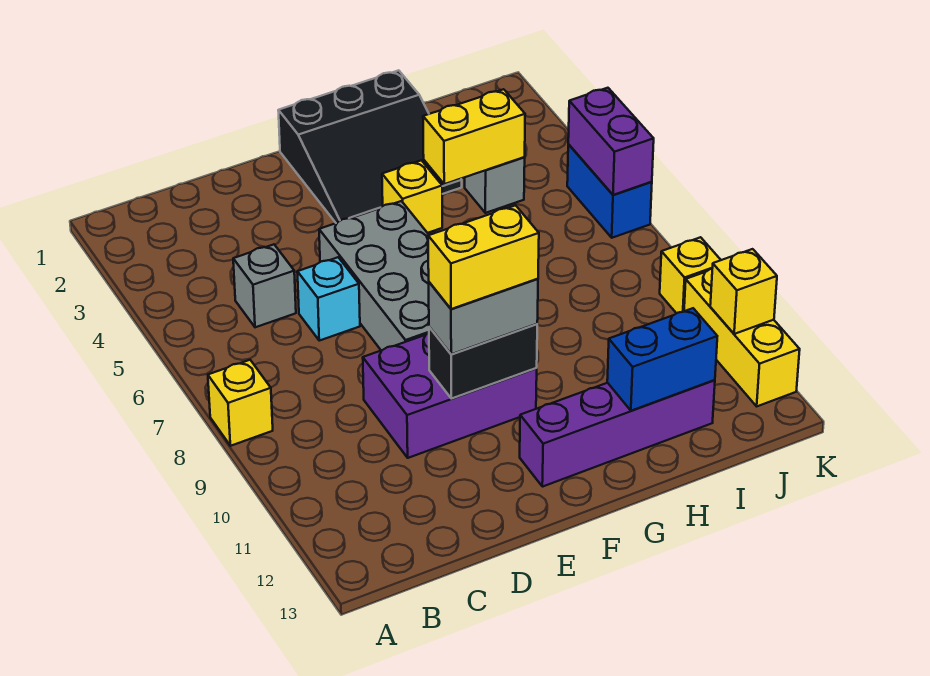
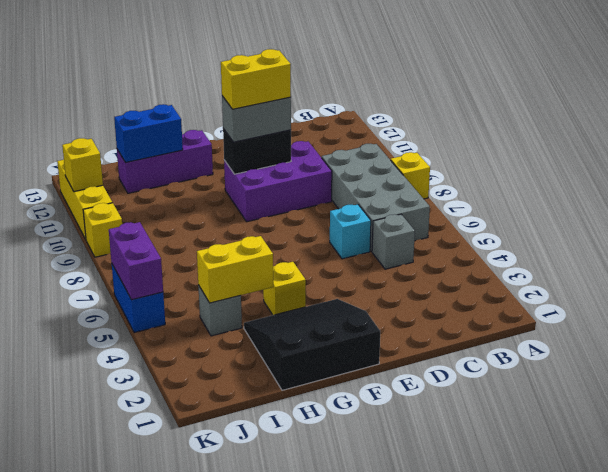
grey brick E5:F8 level 1 -> grey brick B6:C9 level 1
purple brick F12:I12 level 1 -> purple brick G12:I12 level 1

